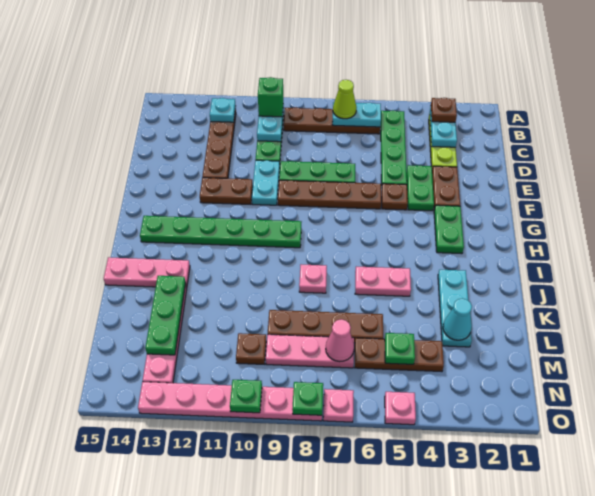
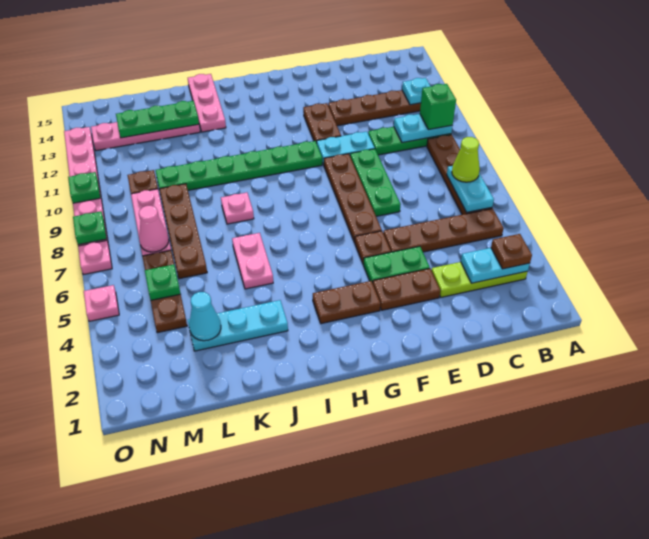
green plate B5:E5 level 1 -> brown plate B5:E5 level 1
green plate G3:H3 level 1 -> brown plate G3:H3 level 1
green plate H9:H14 level 1 -> green plate G10:L10 level 1

